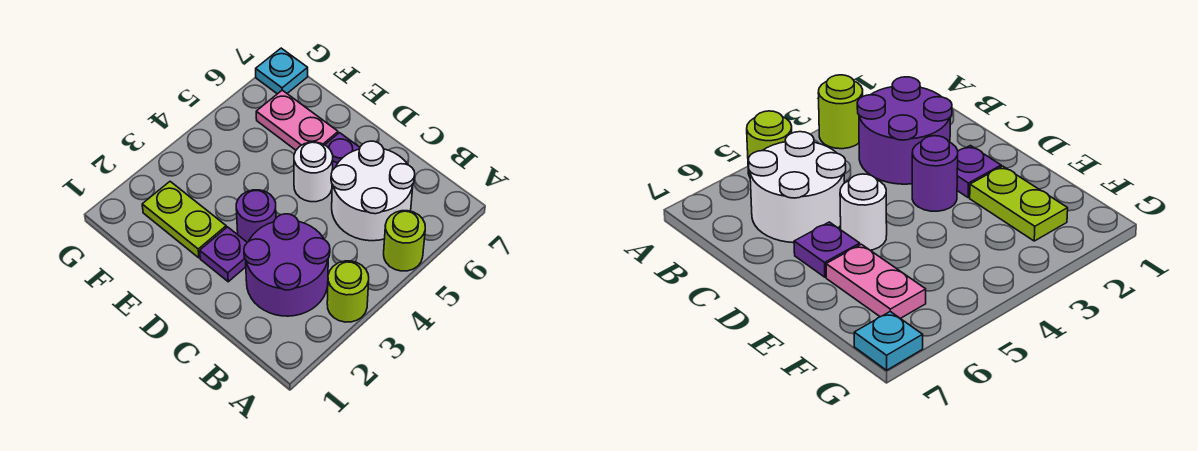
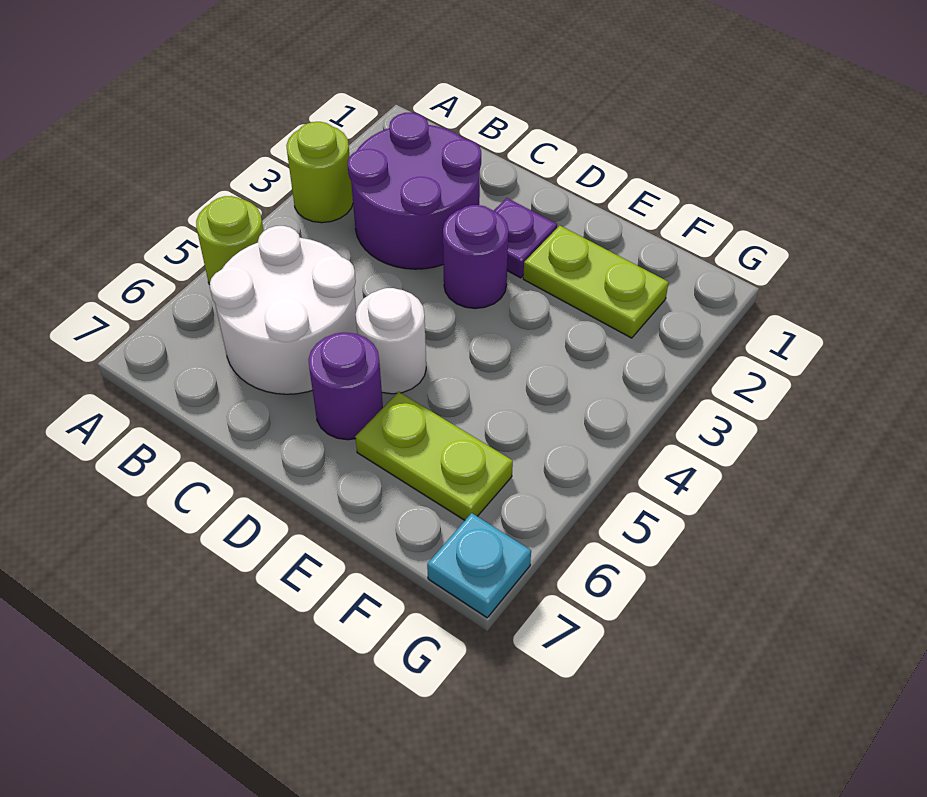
purple plate D6 level 1 -> purple round brick D6 level 1
pink plate E6:F6 level 1 -> lime plate E6:F6 level 1

